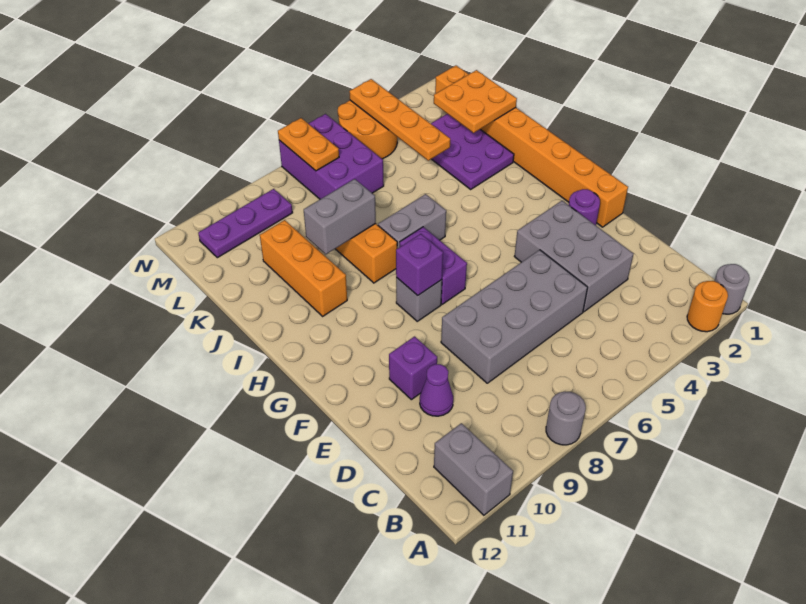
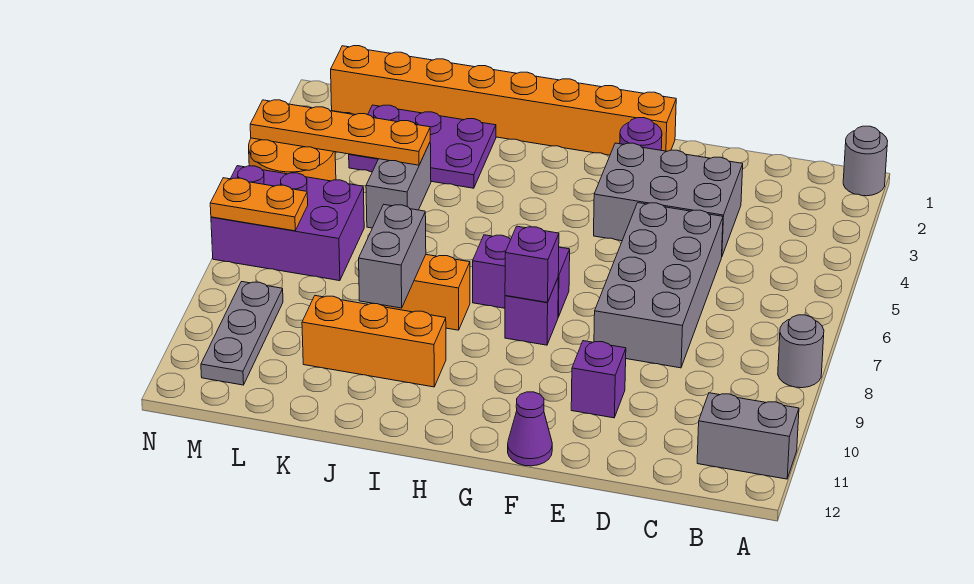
orange round brick A2 level 1 -> none
purple cone D10 level 1 -> purple cone F12 level 1
grey brick G8 level 1 -> purple brick G8 level 1
grey brick I6:I7 level 1 -> grey brick K4:K5 level 1
orange plate K1:L2 level 2 -> none
purple plate M9:M11 level 1 -> grey plate M9:M11 level 1

